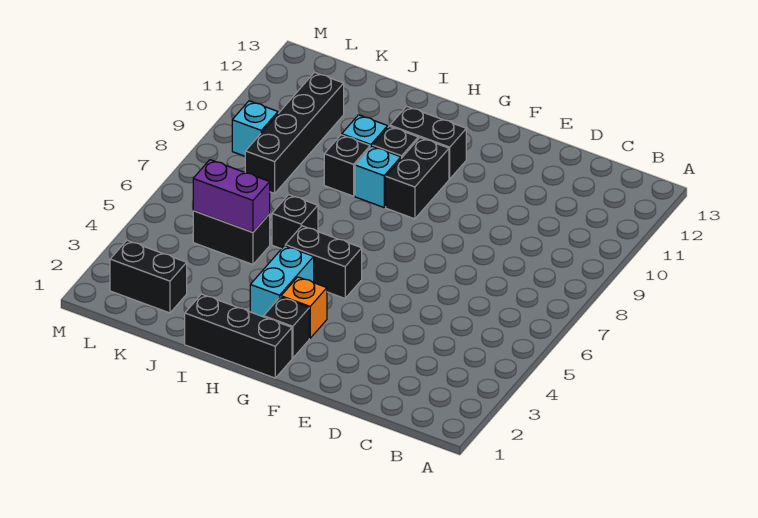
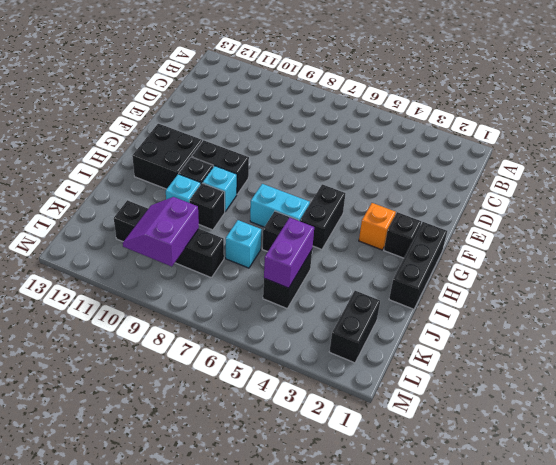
black brick G11:H11 level 1 -> black brick G11:H12 level 1
cyan brick H3:H4 level 1 -> cyan brick H6:H7 level 1
none -> purple slope K9:L10 level 2 top 9
cyan brick L9 level 1 -> cyan brick J7 level 1

